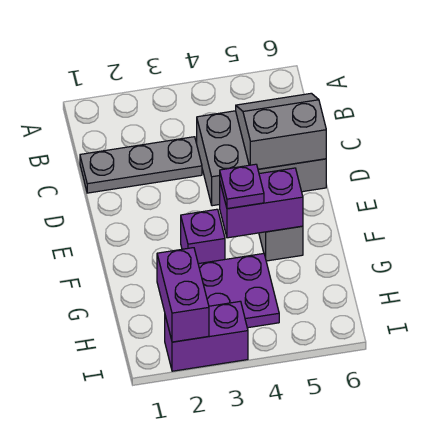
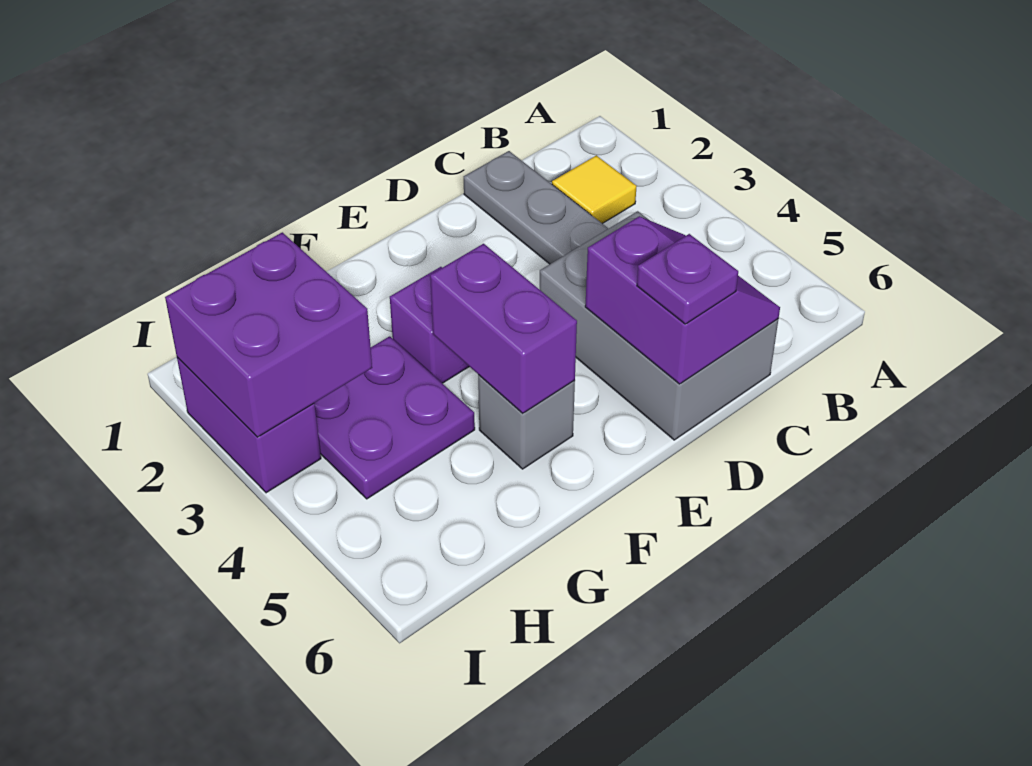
none -> yellow tile B2 level 1
grey slope C5:D6 level 2 top D -> purple slope C5:D6 level 2 top D
purple plate F4 level 3 -> purple plate D6 level 3
purple brick H2:I2 level 2 -> purple brick H2:I3 level 2

